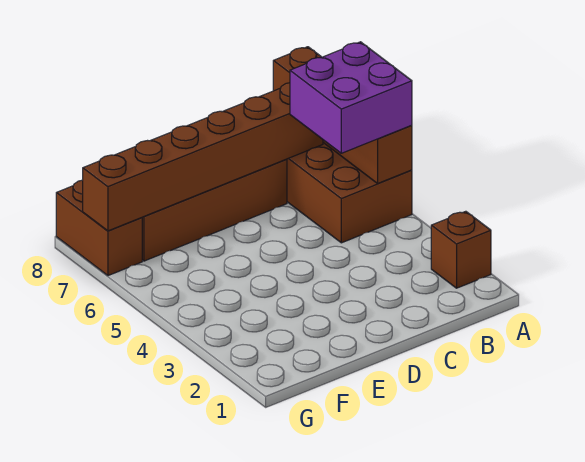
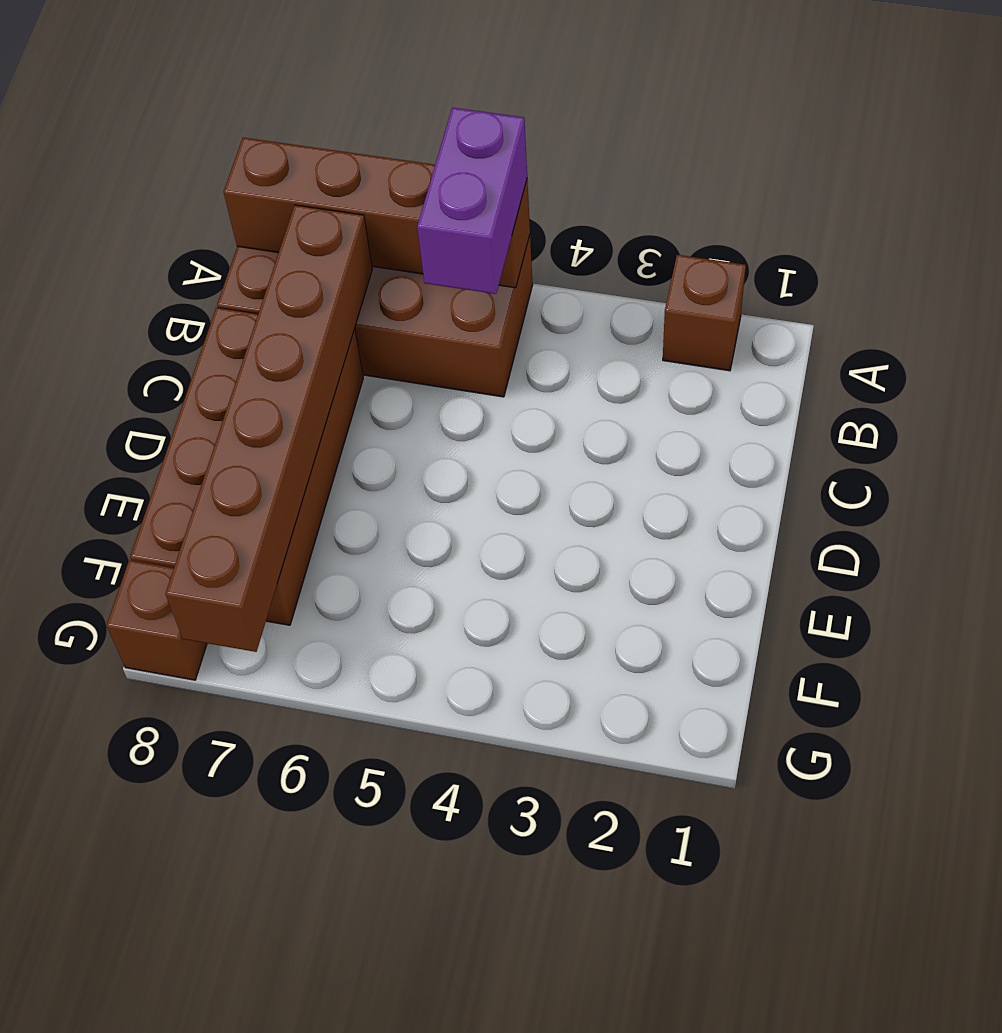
purple brick A5:B6 level 3 -> purple brick A5:B5 level 3
brown brick G7:G8 level 1 -> brown brick G8 level 1

